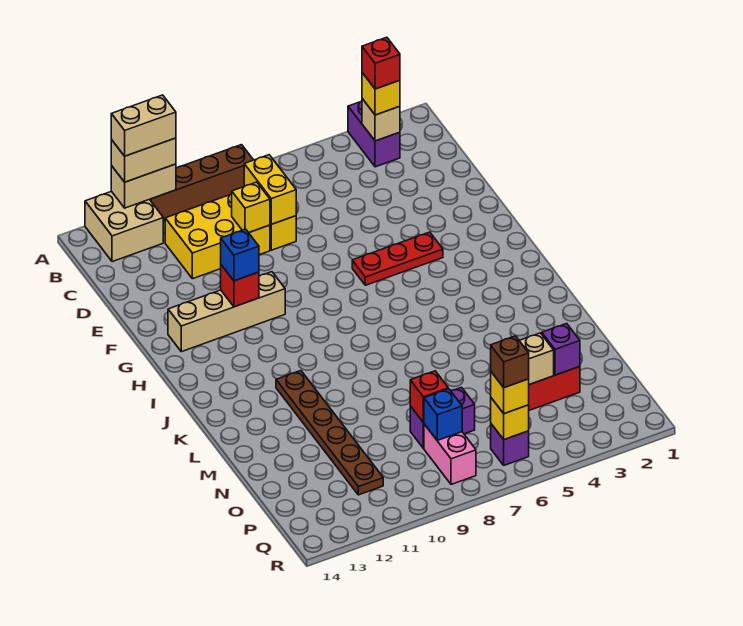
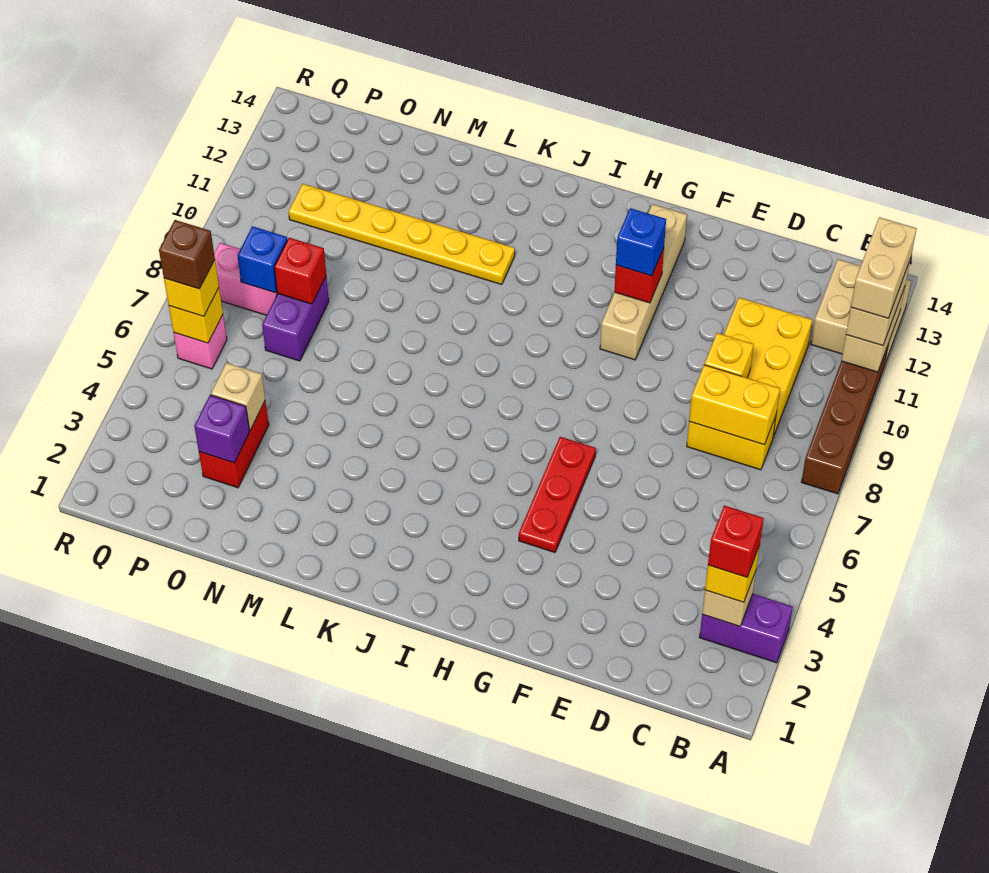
brown plate K11:P11 level 1 -> yellow plate K11:P11 level 1
purple brick Q6 level 1 -> pink brick Q6 level 1

